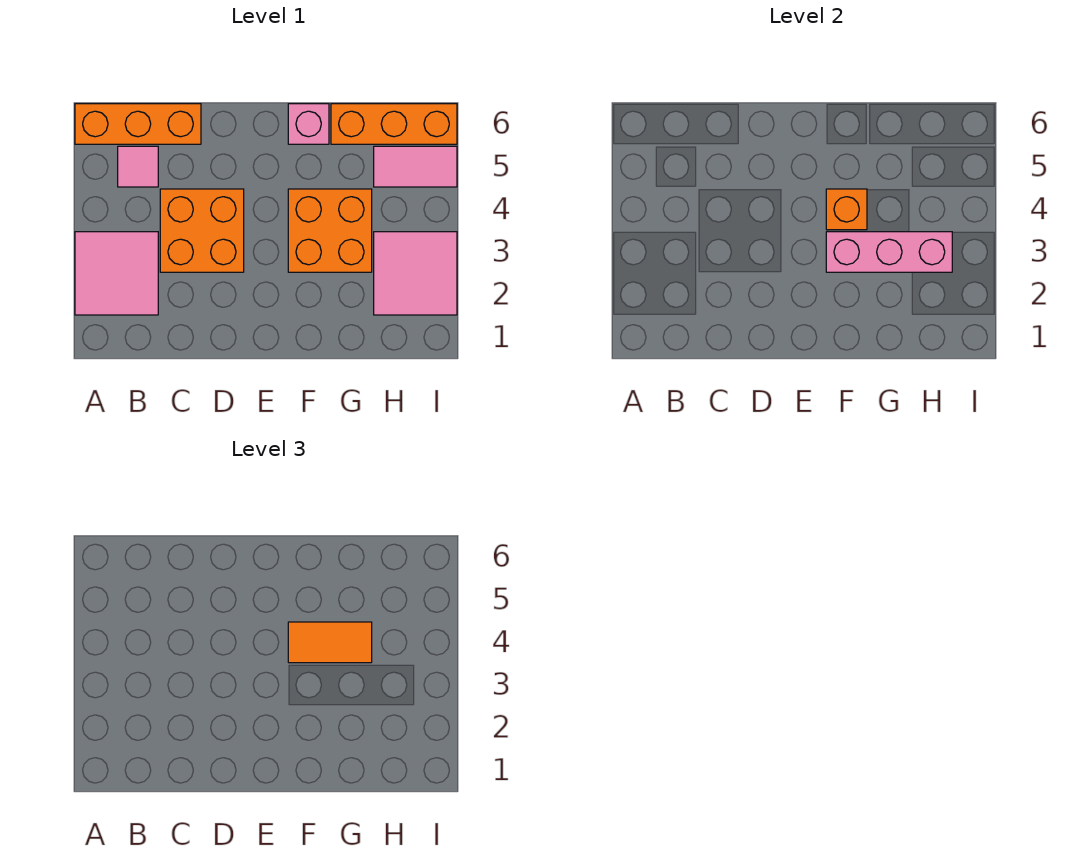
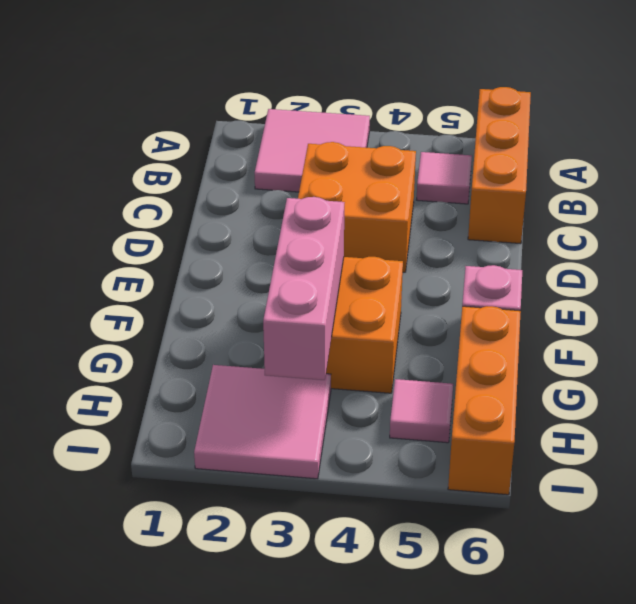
orange brick F4 level 2 -> none
orange tile F4:G4 level 3 -> none
pink tile H5:I5 level 1 -> pink tile H5 level 1

